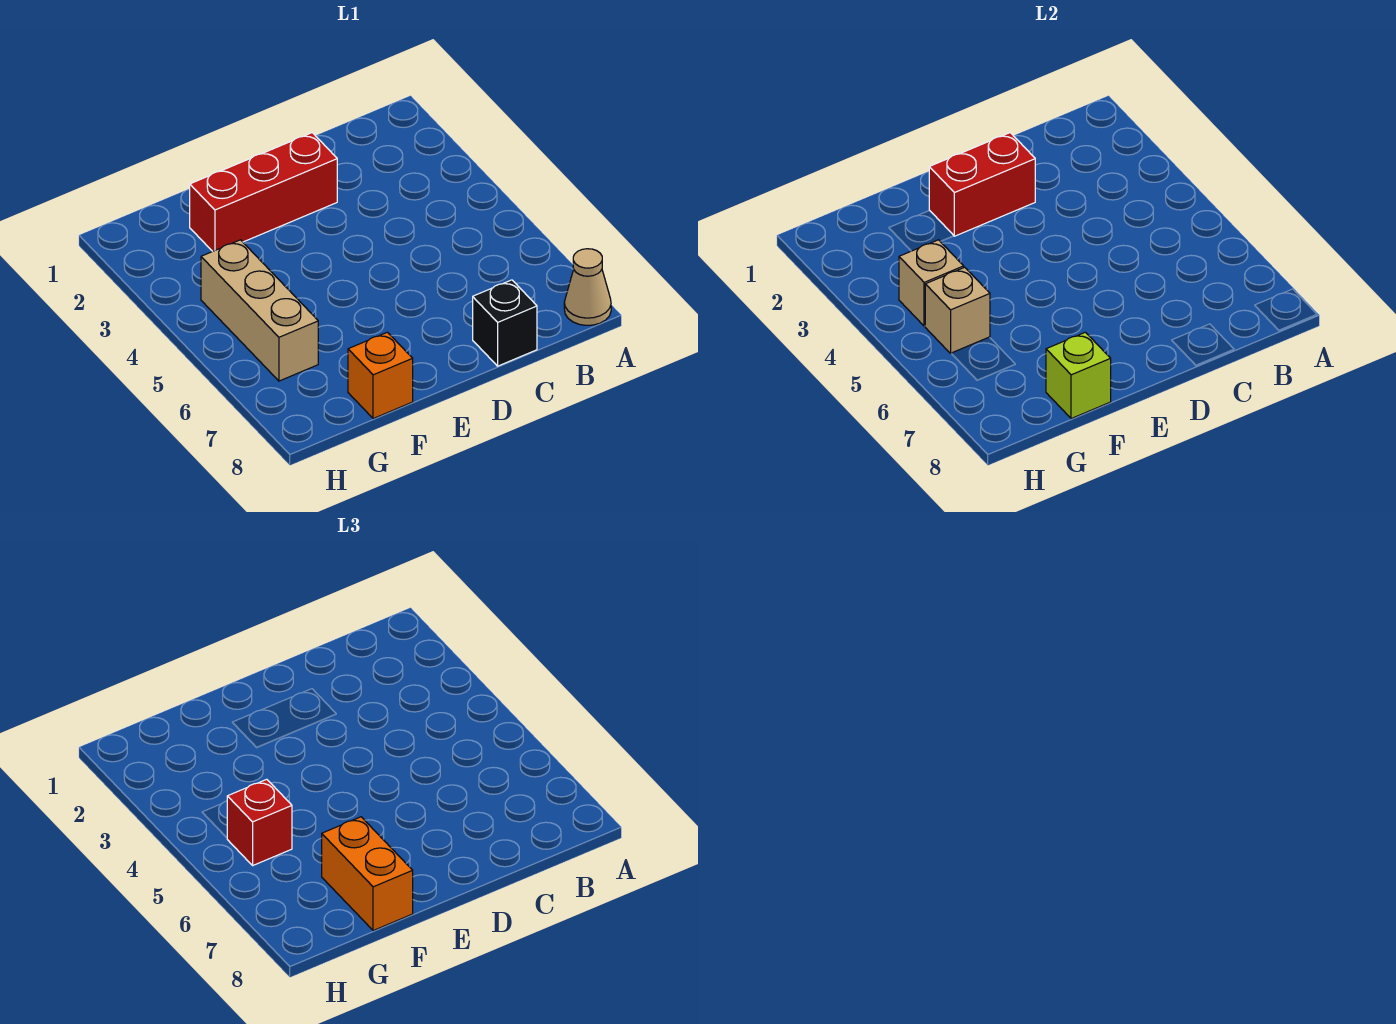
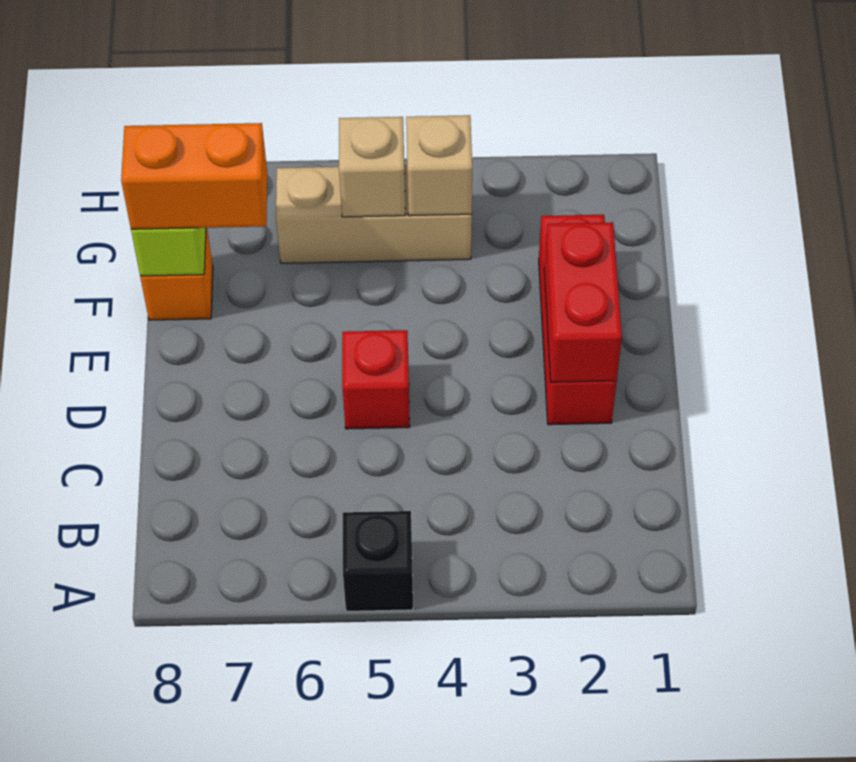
tan cone A8 level 1 -> none
black brick C8 level 1 -> black brick A5 level 1
red brick G5 level 3 -> red brick D5 level 1

